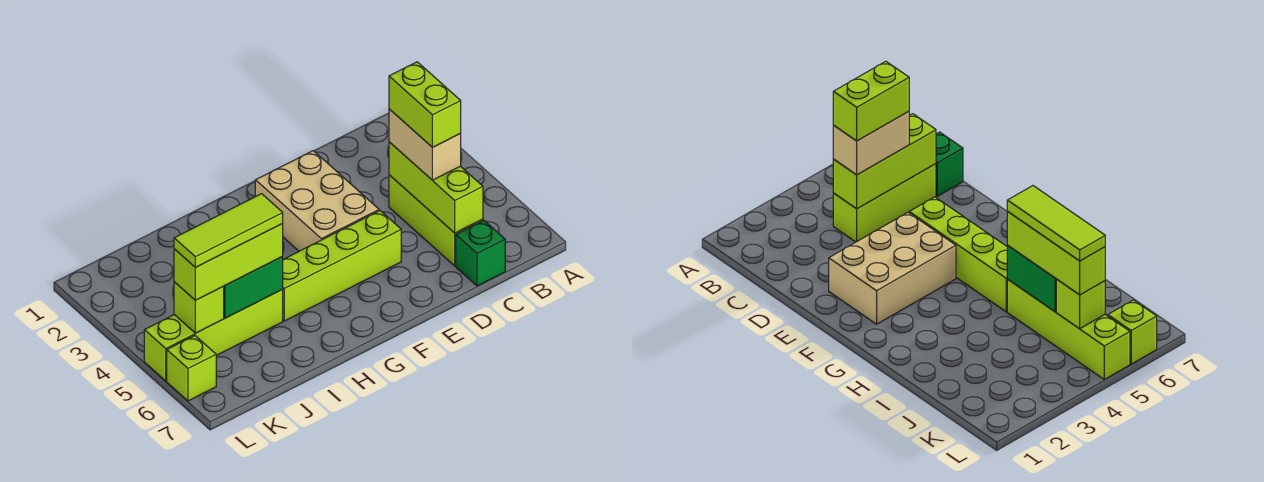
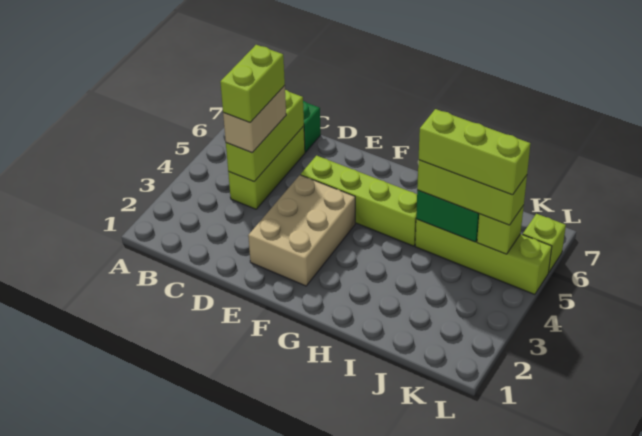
lime tile I5:K5 level 4 -> lime brick I5:K5 level 4

